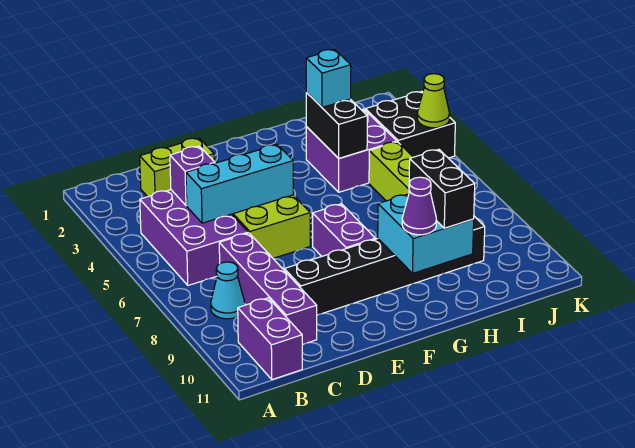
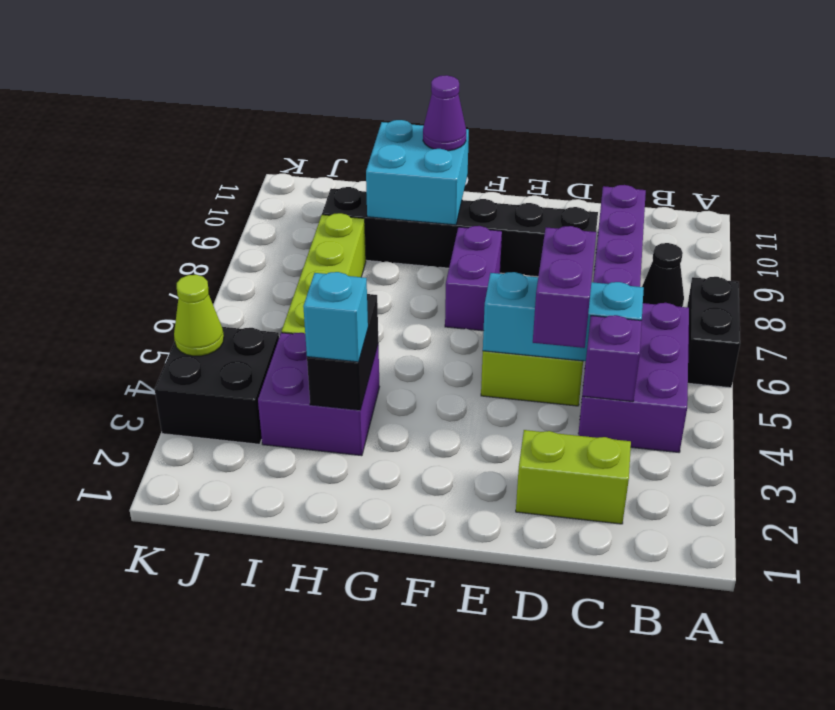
cyan cone B8 level 1 -> black cone B8 level 1
purple brick B10:B11 level 1 -> purple brick D4:D5 level 3
black brick H9:H10 level 3 -> black brick A6:A7 level 1

